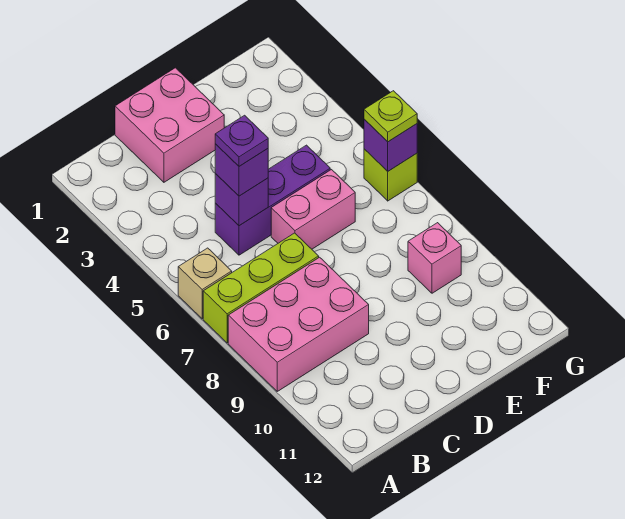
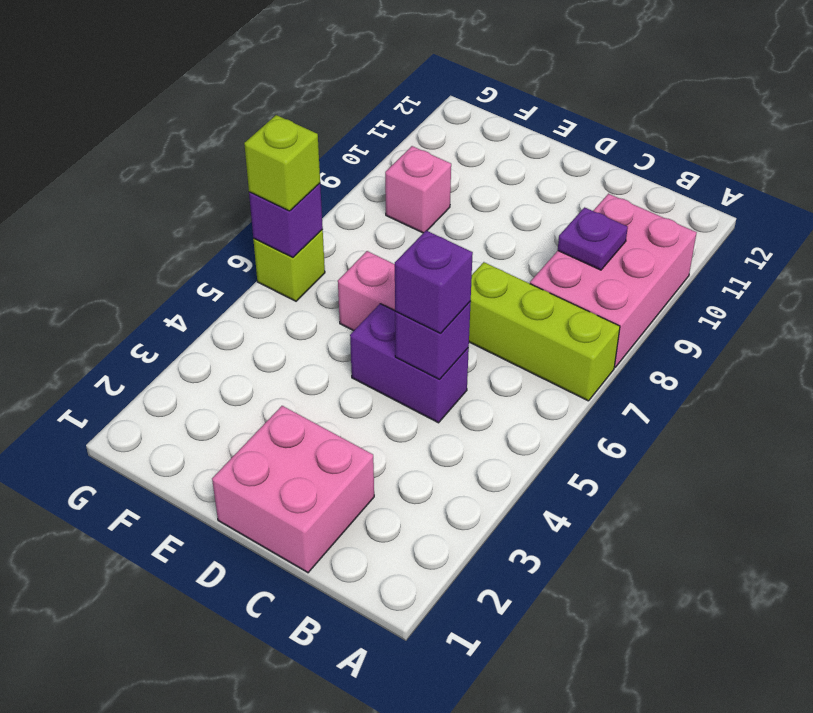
tan brick A6 level 1 -> none
pink brick A8:C9 level 1 -> pink brick A8:B10 level 1
purple brick C5:E5 level 1 -> purple brick C5:D5 level 1
purple plate C5 level 4 -> purple plate B9 level 2
lime plate G6 level 3 -> lime brick G6 level 3

